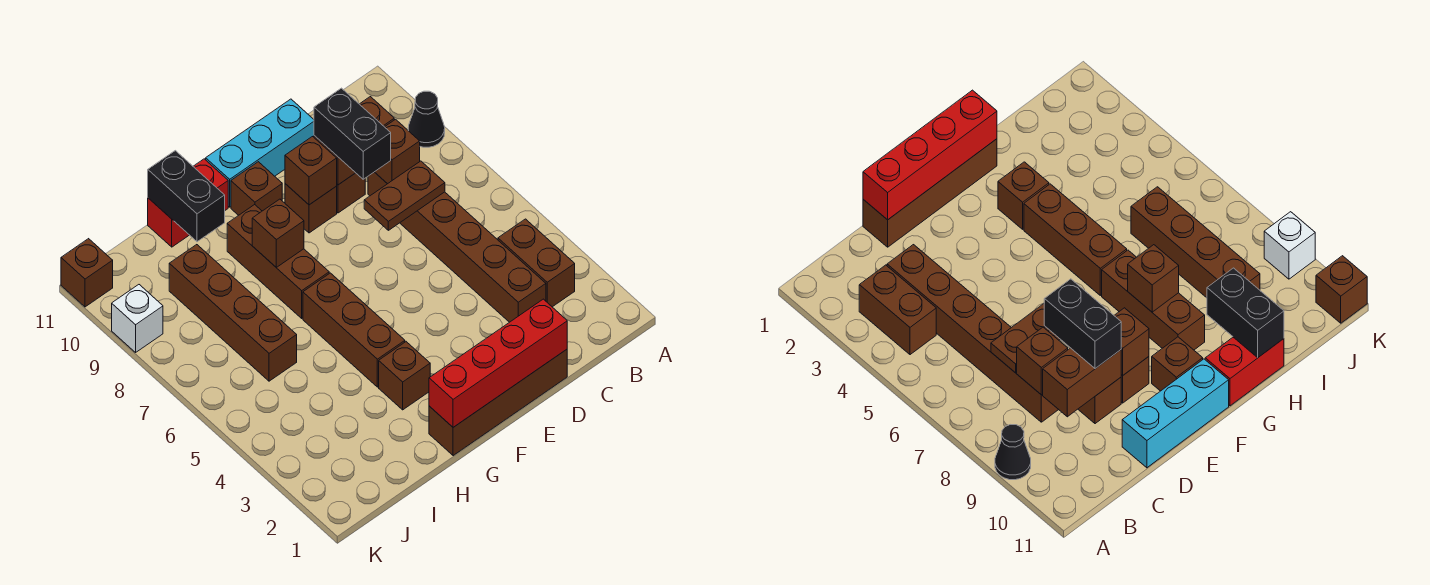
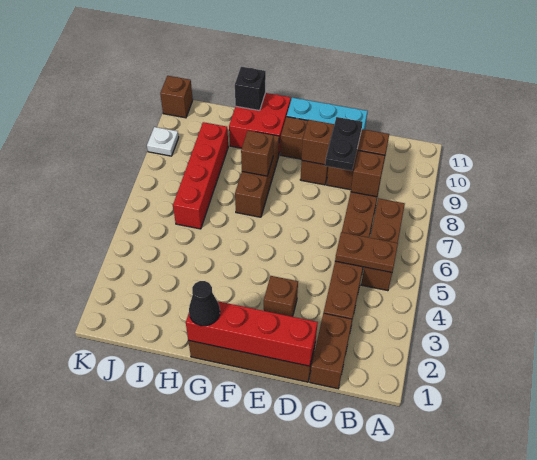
black cone A9 level 1 -> black cone G1 level 3
brown brick B3:B4 level 1 -> brown brick C1:C2 level 1
brown plate C7:D7 level 2 -> brown plate B5:C5 level 2
black brick D8:D9 level 3 -> black plate D8:D9 level 3
brown brick G3 level 1 -> brown brick E3 level 1
brown brick G4:G6 level 1 -> brown brick B5:B7 level 1
red brick G11:H11 level 1 -> red brick G10:H11 level 1
black brick H10:H11 level 2 -> black brick H11 level 2
brown brick I6:I9 level 1 -> red brick I6:I9 level 1
white brick K9 level 1 -> white plate K9 level 1

